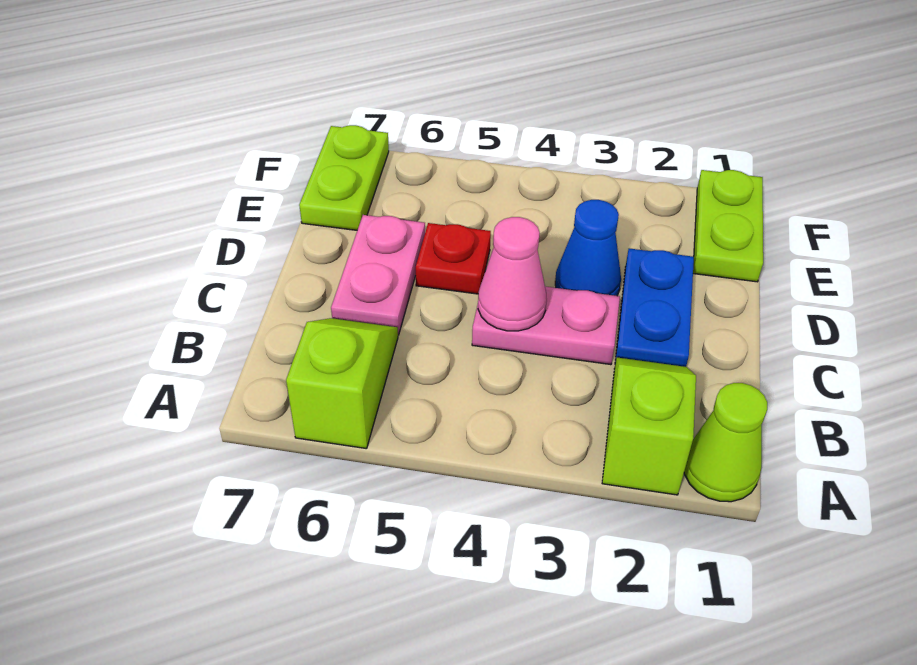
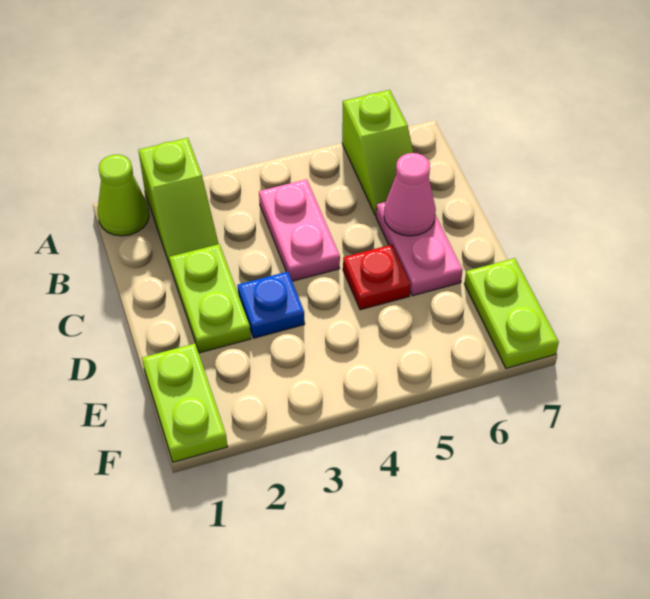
blue plate C2:D2 level 1 -> lime plate C2:D2 level 1
pink plate C3:C4 level 1 -> pink plate B4:C4 level 1
pink cone C4 level 2 -> pink cone C6 level 2
blue cone D3 level 1 -> blue plate D3 level 1

